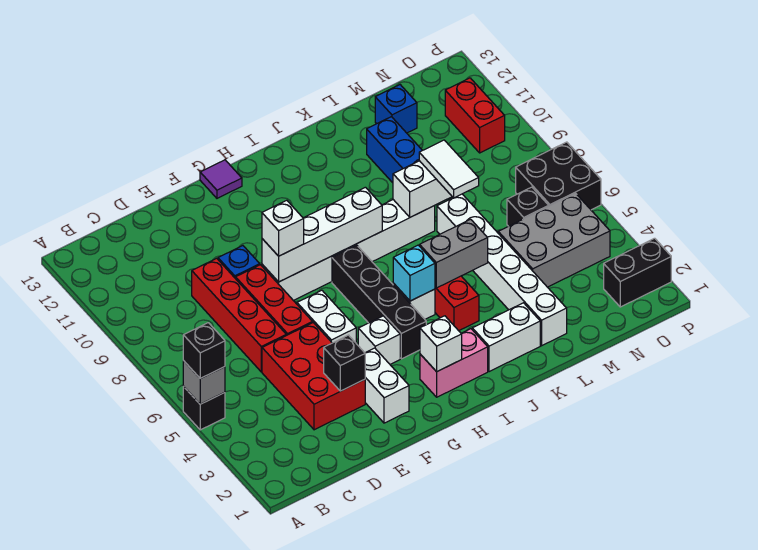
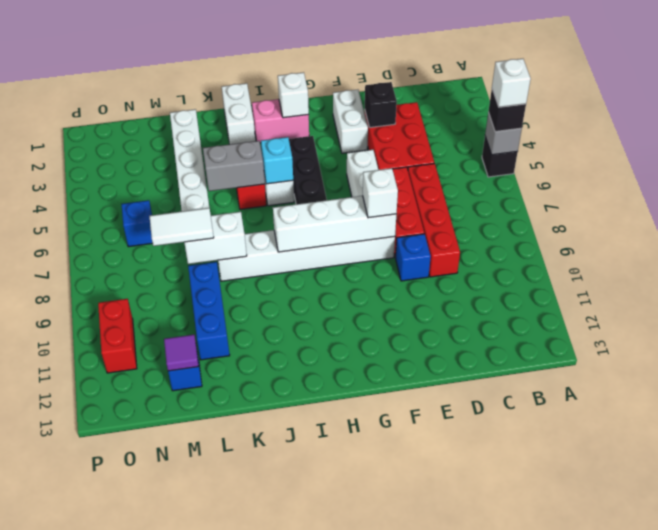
white brick G4 level 1 -> white brick A5 level 4
purple tile G13 level 1 -> purple tile M12 level 2
white brick J2:K2 level 1 -> white brick J1:J2 level 1
white tile L7:L8 level 3 -> white tile L8:M8 level 3
grey brick M4:O5 level 1 -> none
black brick N6 level 1 -> blue brick N6 level 1
black brick O2:P2 level 1 -> none
black brick O6:P7 level 1 -> none

